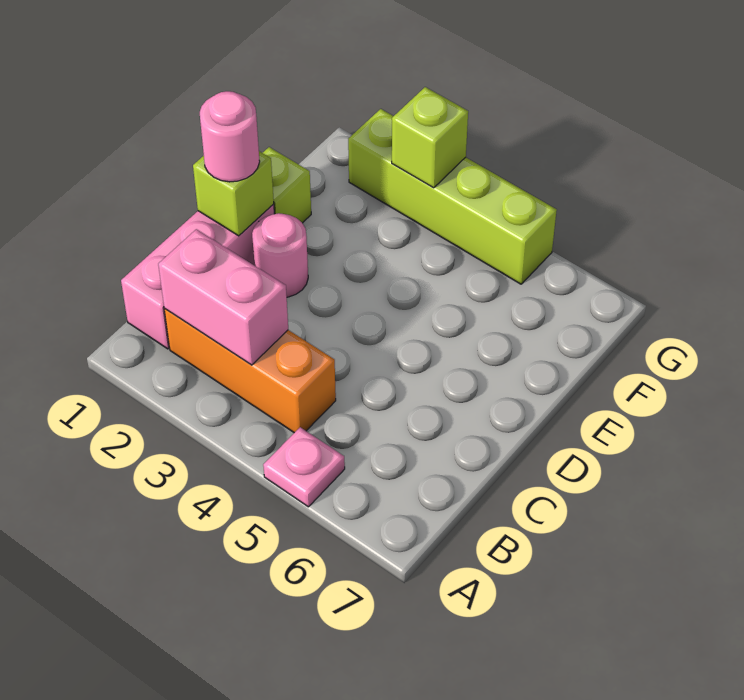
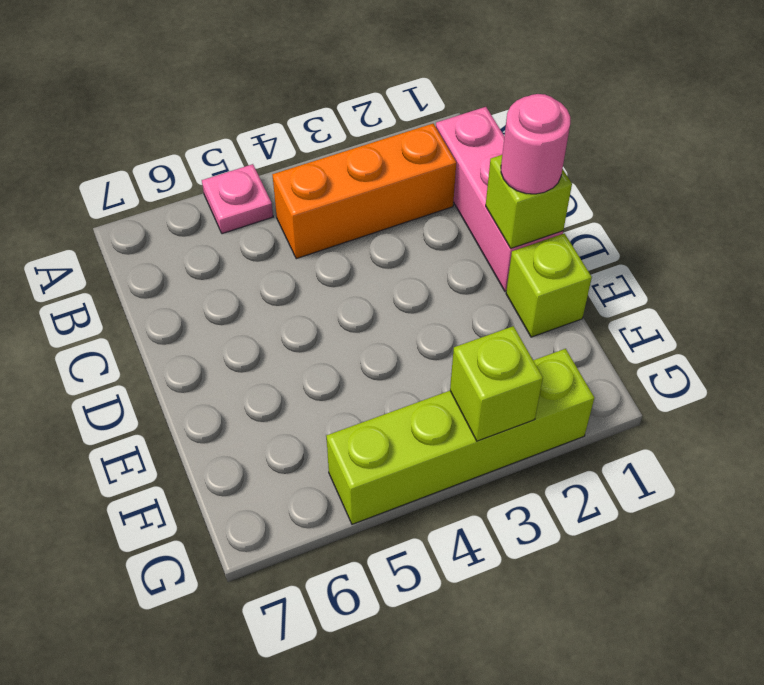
pink brick B2:B3 level 2 -> none
pink round brick D2 level 1 -> none

